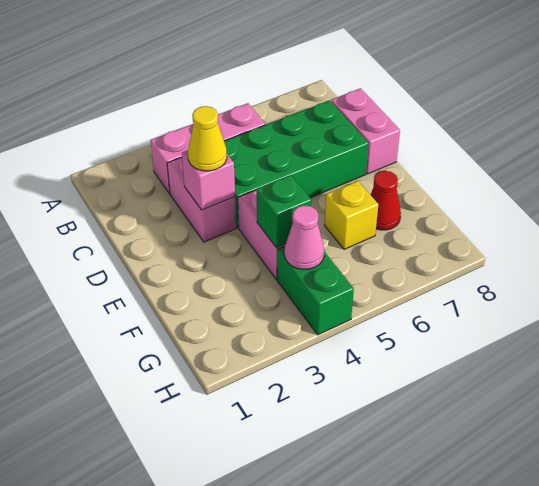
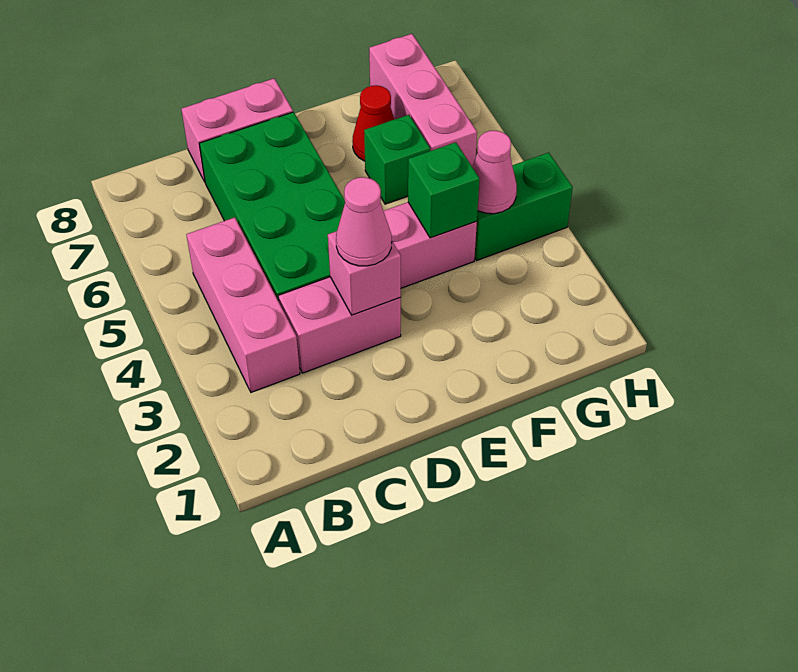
yellow cone D3 level 3 -> pink cone D3 level 3
yellow brick F6 level 1 -> green brick F6 level 1
none -> pink brick G6:G8 level 1

